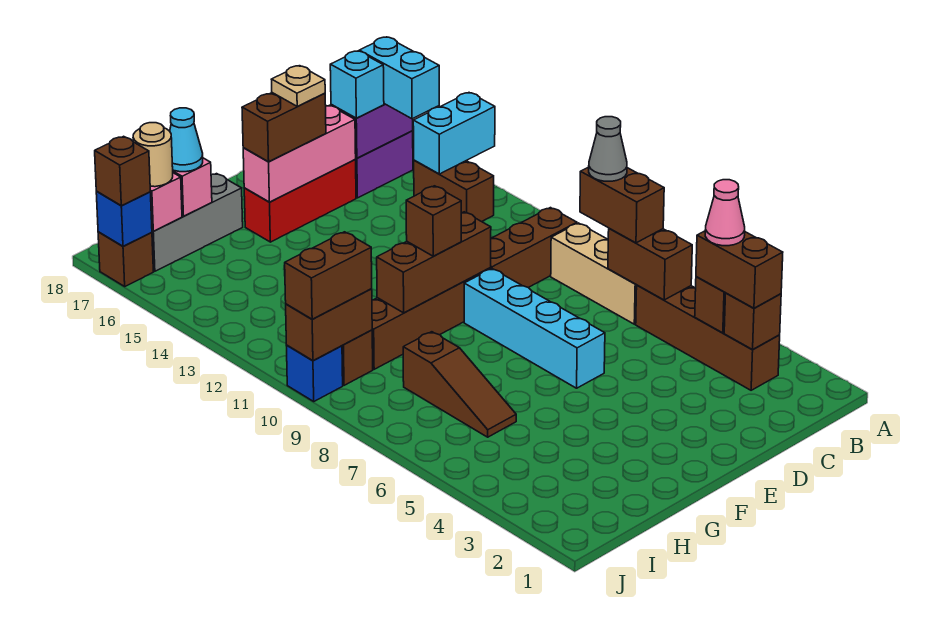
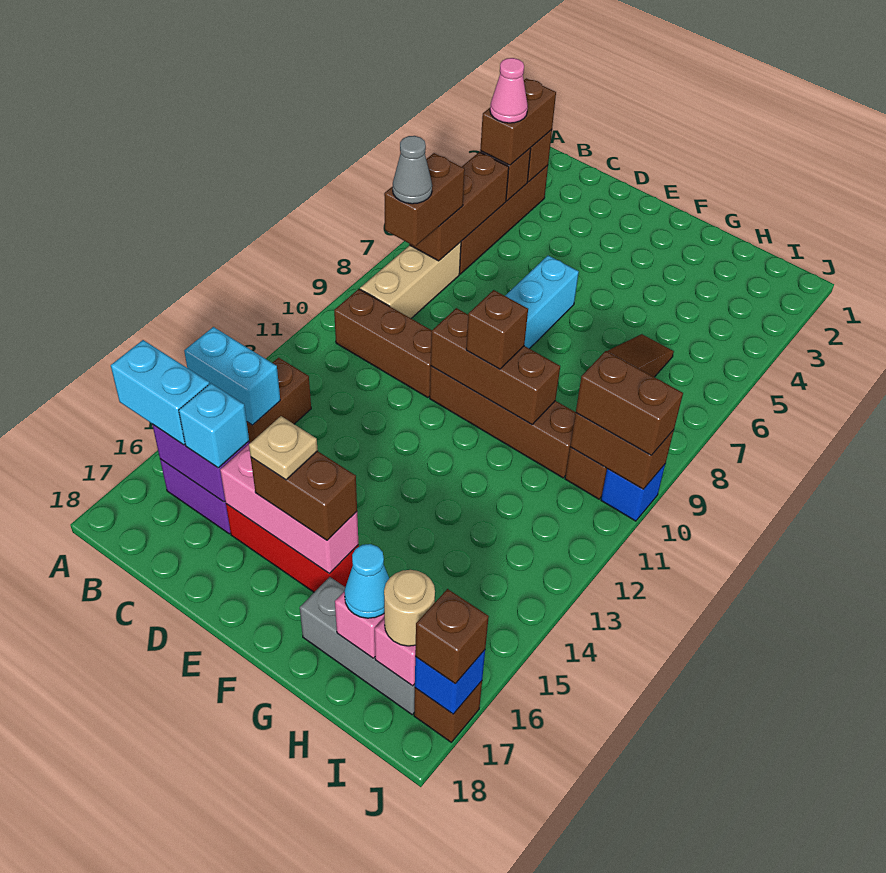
brown brick B6:B7 level 2 -> brown brick B5:B7 level 2
cyan brick B15:B16 level 3 -> cyan brick A16:B16 level 3

